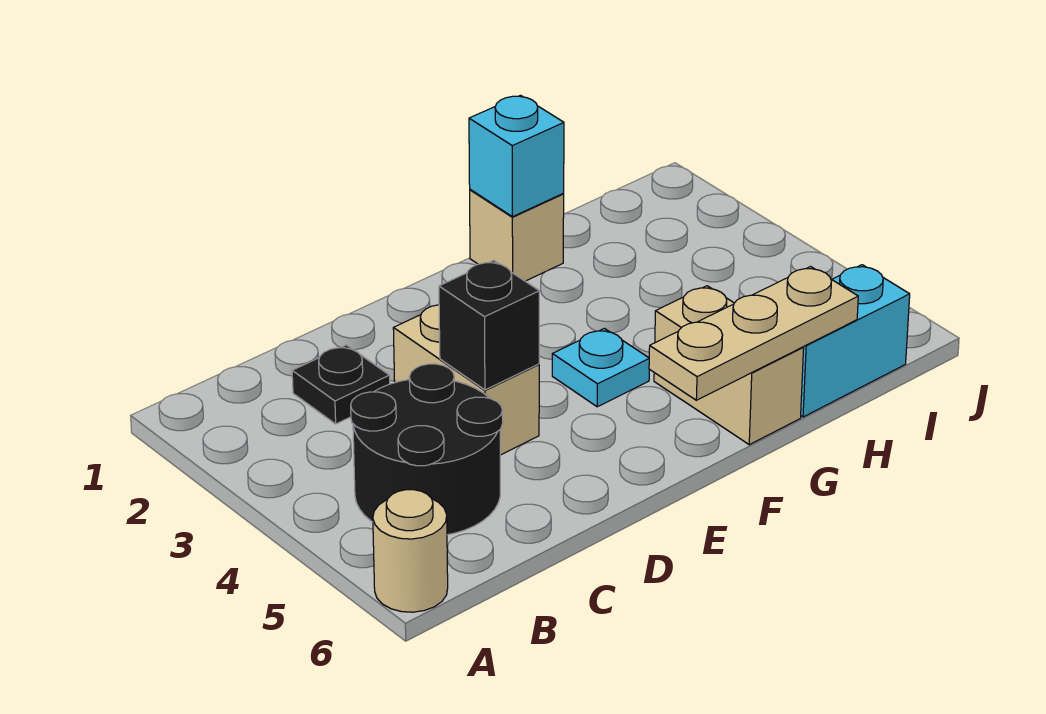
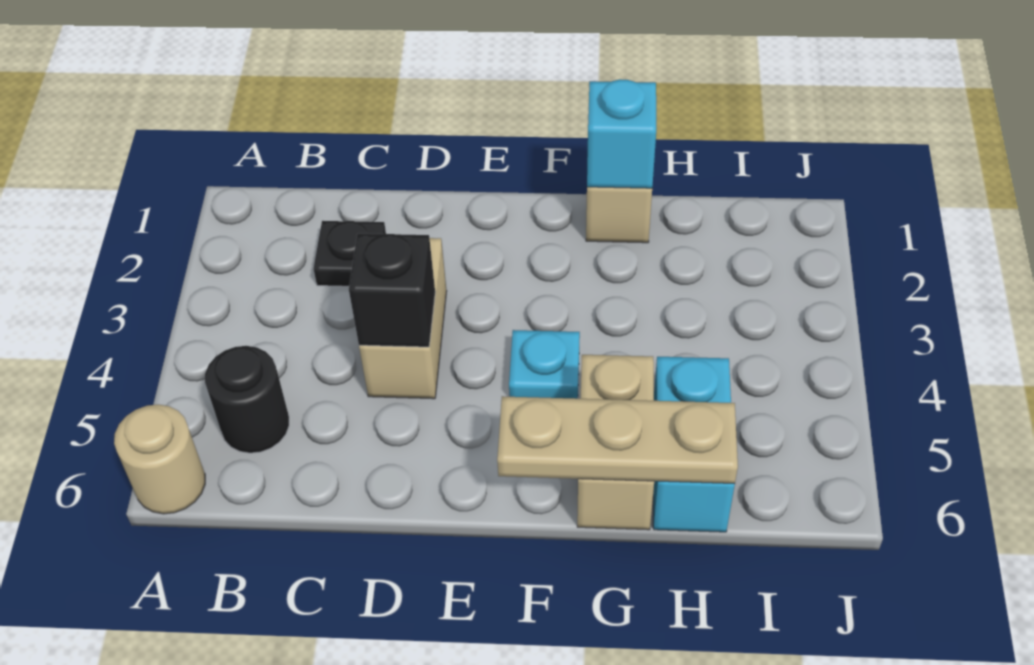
black round brick B4:C5 level 1 -> black round brick B5 level 1
cyan brick H6:I6 level 1 -> cyan brick H5:H6 level 1

